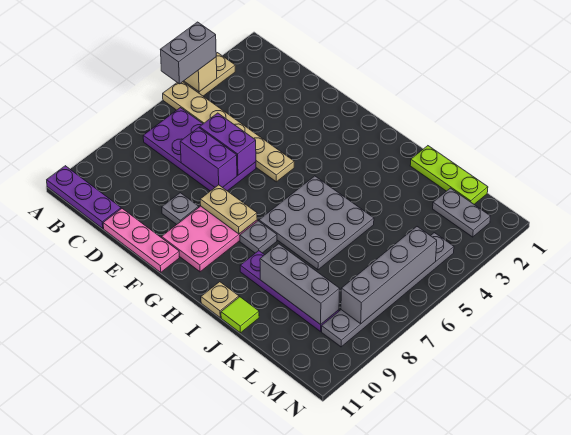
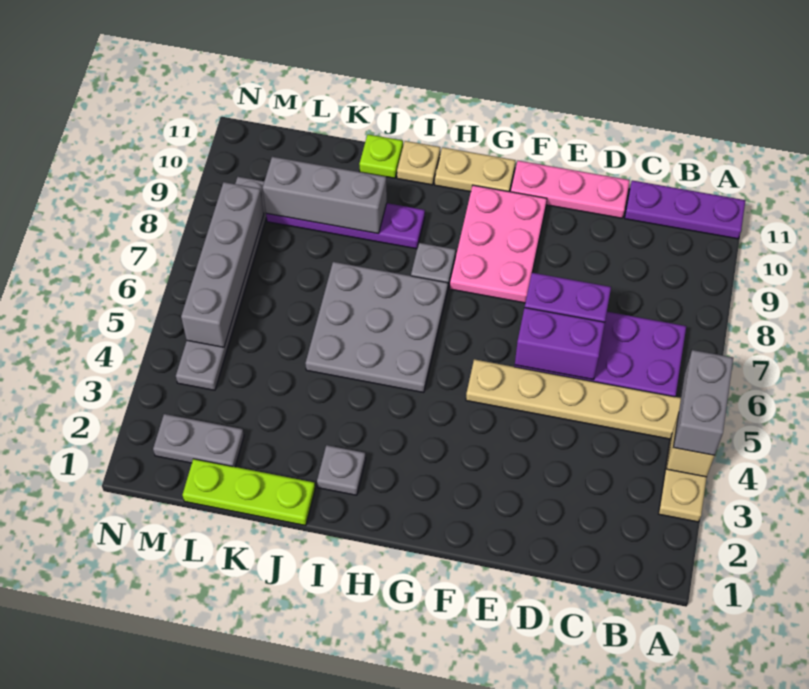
grey plate E9 level 1 -> grey plate I2 level 1
tan plate F8:G8 level 2 -> tan plate G11:H11 level 1
lime tile J11 level 1 -> lime plate J11 level 1

